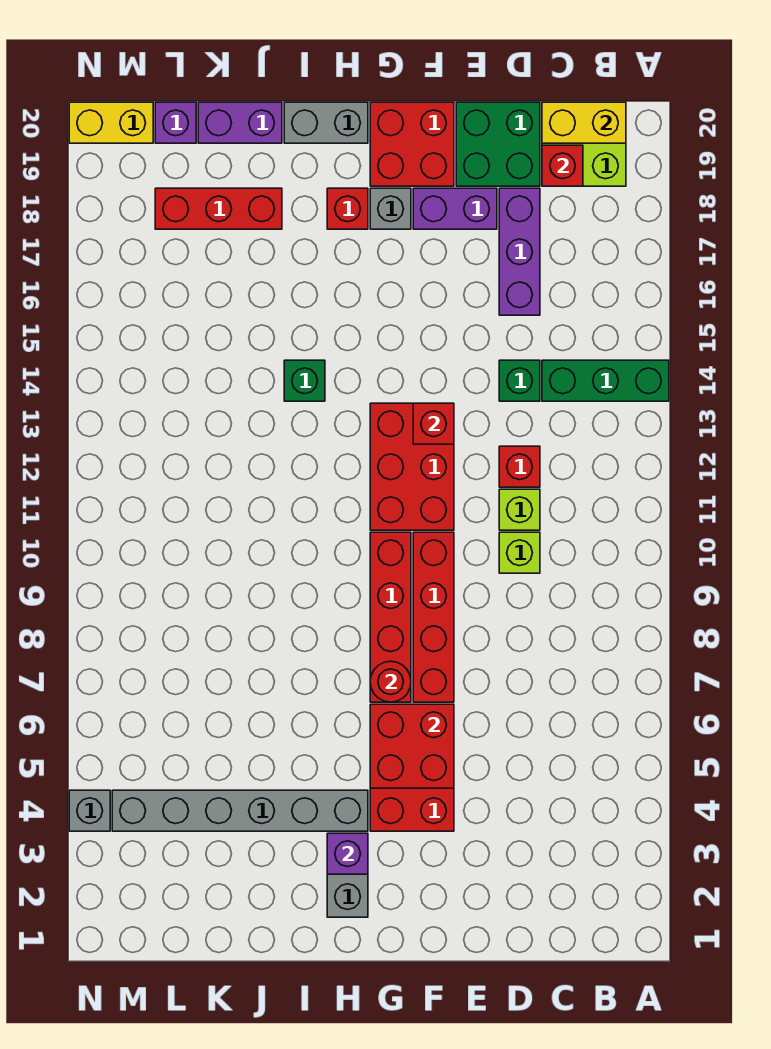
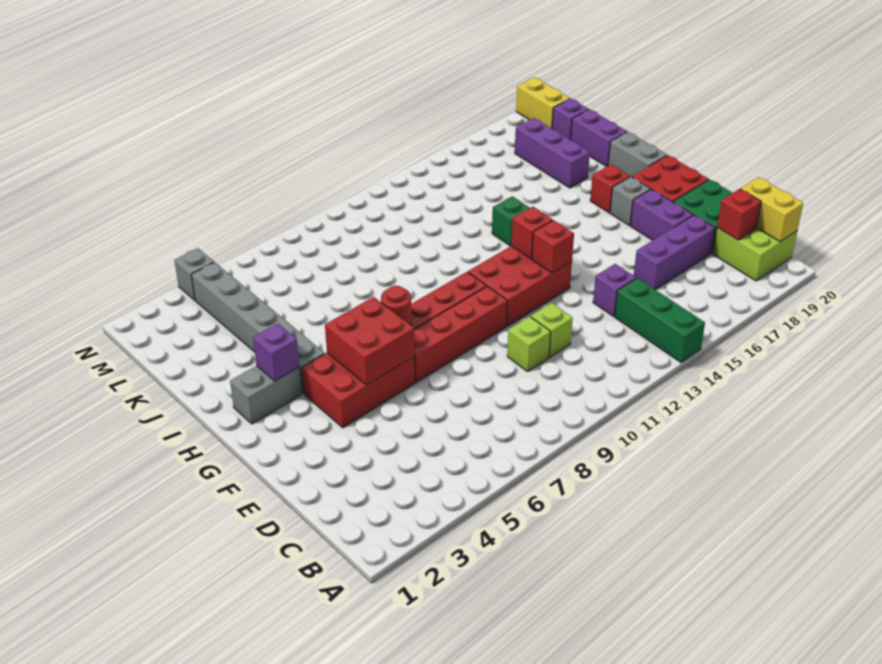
red brick D12 level 1 -> red brick G13 level 2
green brick D14 level 1 -> purple brick D14 level 1
red brick J18:L18 level 1 -> purple brick J18:L18 level 1

